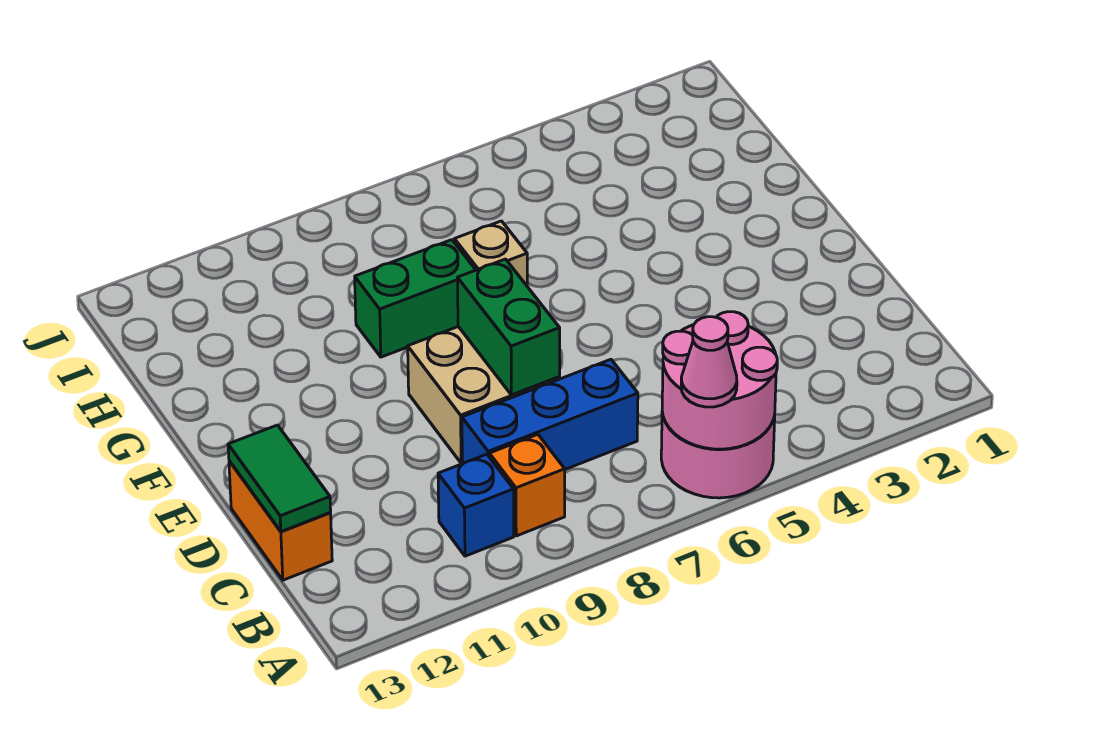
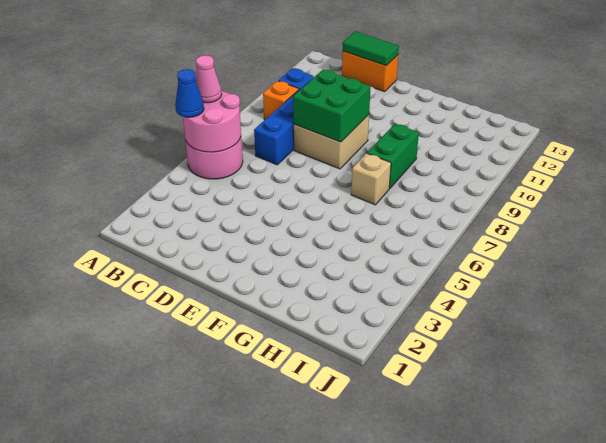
none -> blue cone A5 level 3
green brick D8:E8 level 2 -> green brick D8:E9 level 2

